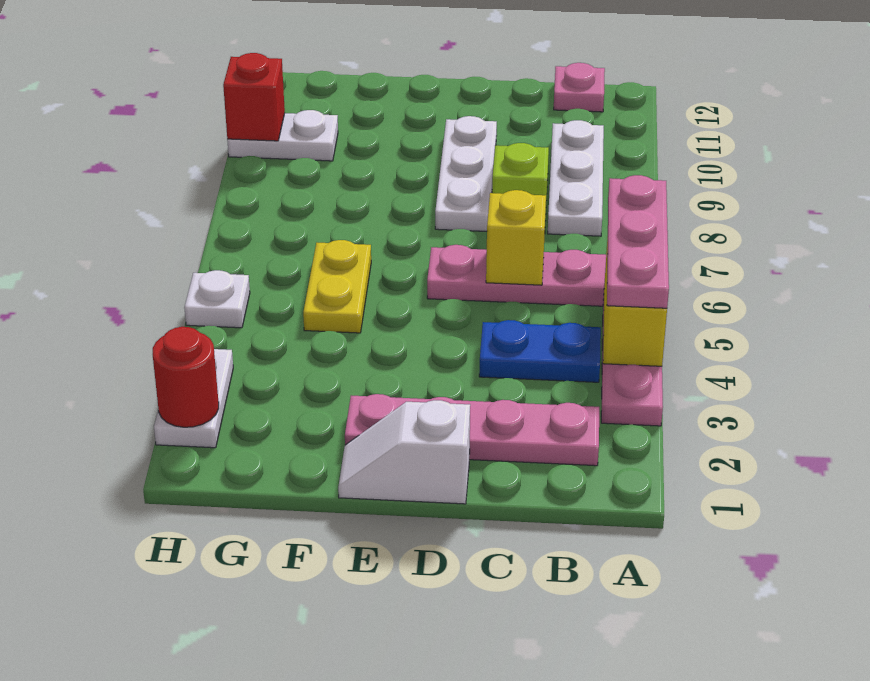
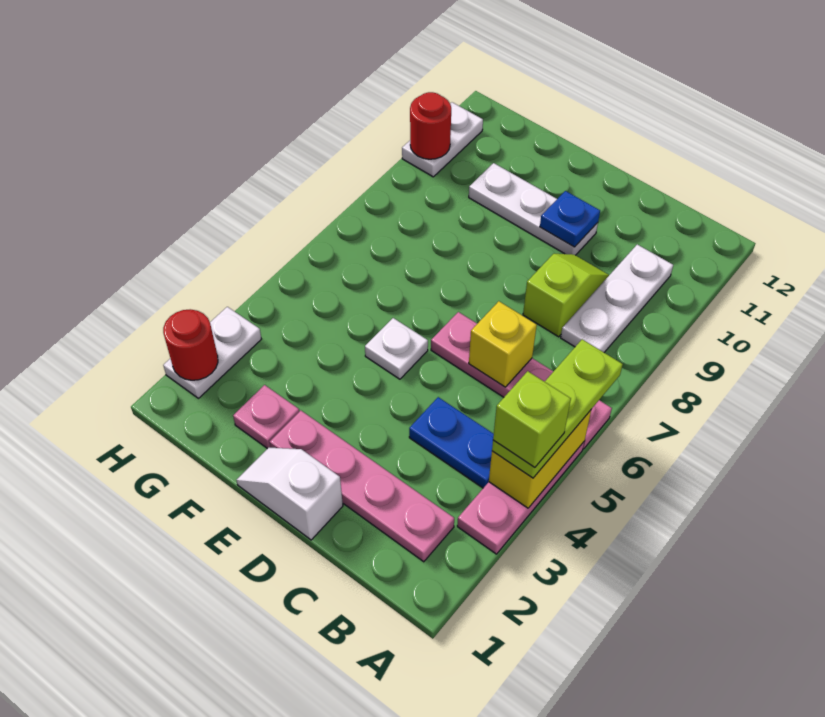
pink plate A4:A6 level 3 -> lime plate A4:A6 level 3
none -> lime brick A4 level 4
pink plate B12 level 1 -> pink plate F2 level 1
white plate D8:D10 level 1 -> white plate D10:F10 level 1
none -> blue plate D10 level 2
yellow plate F5:F6 level 1 -> none
white plate G10:H10 level 1 -> white plate H10:H11 level 1
white plate H5 level 1 -> white plate E5 level 1
red brick H10 level 2 -> red round brick H10 level 2

